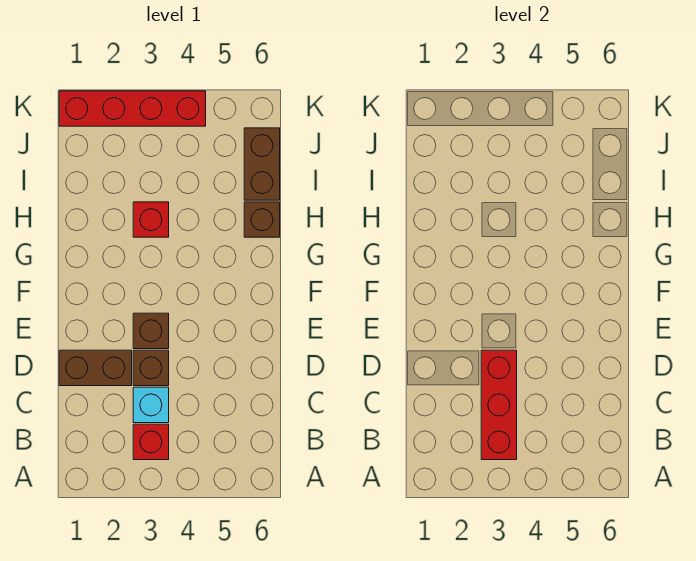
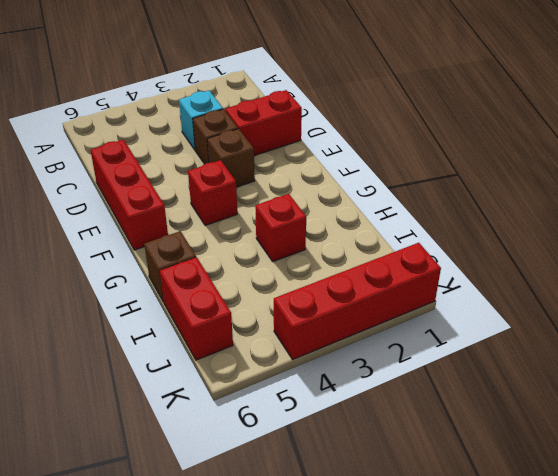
red brick B3 level 1 -> red brick F4 level 1
red brick B3:D3 level 2 -> red brick D6:F6 level 1
brown brick D1:D2 level 1 -> red brick D1:D2 level 1
brown brick I6:J6 level 1 -> red brick I6:J6 level 1

